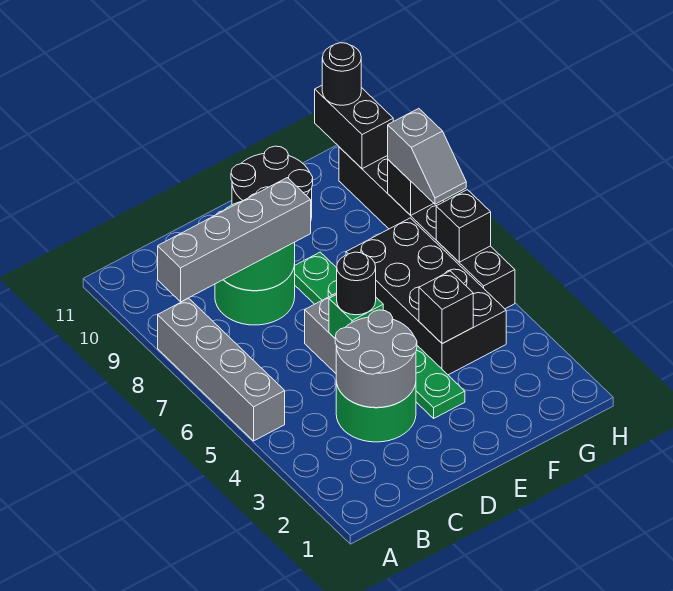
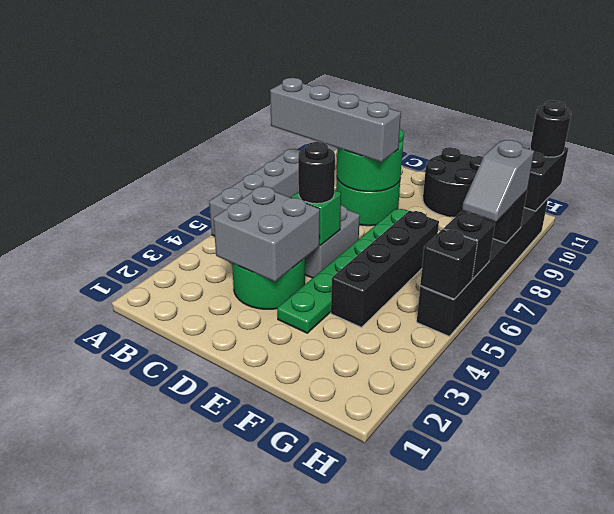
grey round brick C3:D4 level 2 -> grey brick C3:D4 level 2
black brick F4:G7 level 1 -> black brick F4:F7 level 1
black brick F4 level 2 -> black brick H5 level 2

